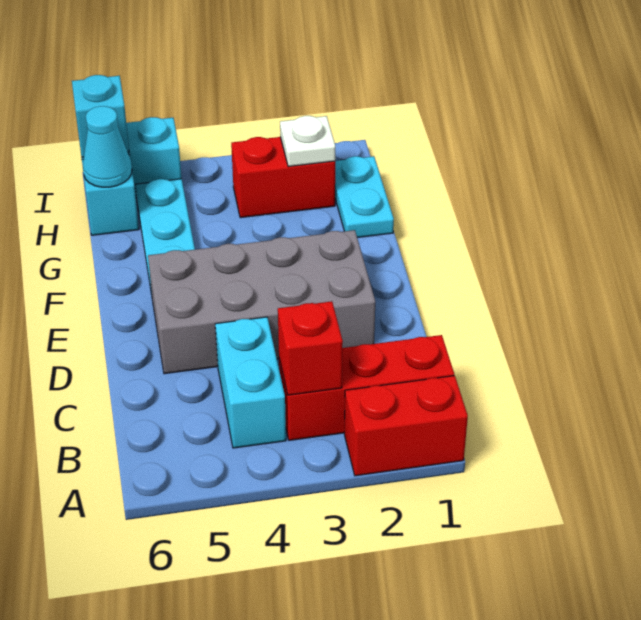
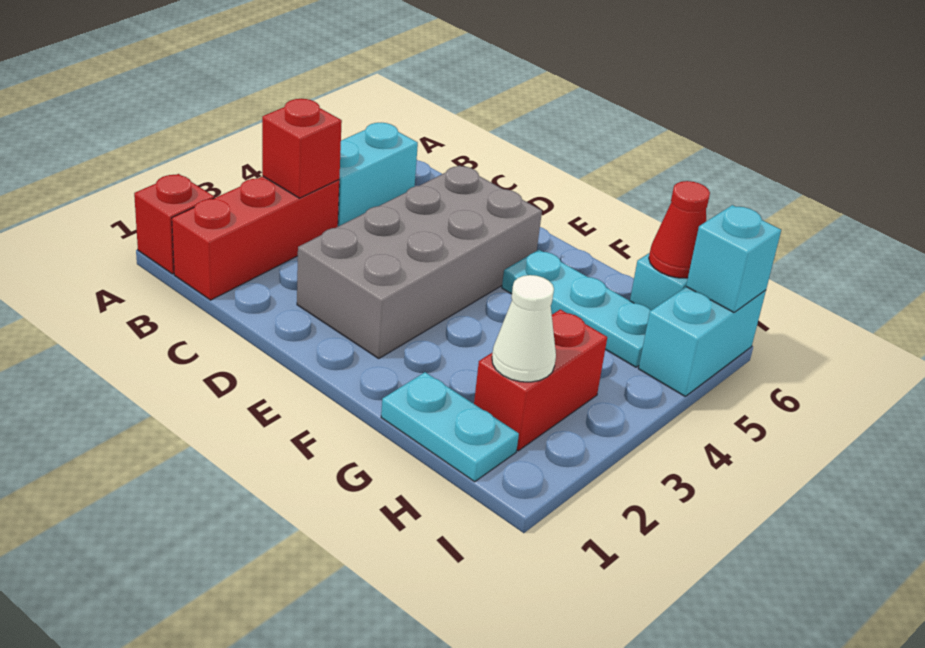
red brick A1:A2 level 1 -> red brick A1 level 1
cyan brick B4:C4 level 1 -> cyan brick B4:B5 level 1
white plate H2 level 2 -> white cone H2 level 2
cyan cone H6 level 2 -> red cone H6 level 2

